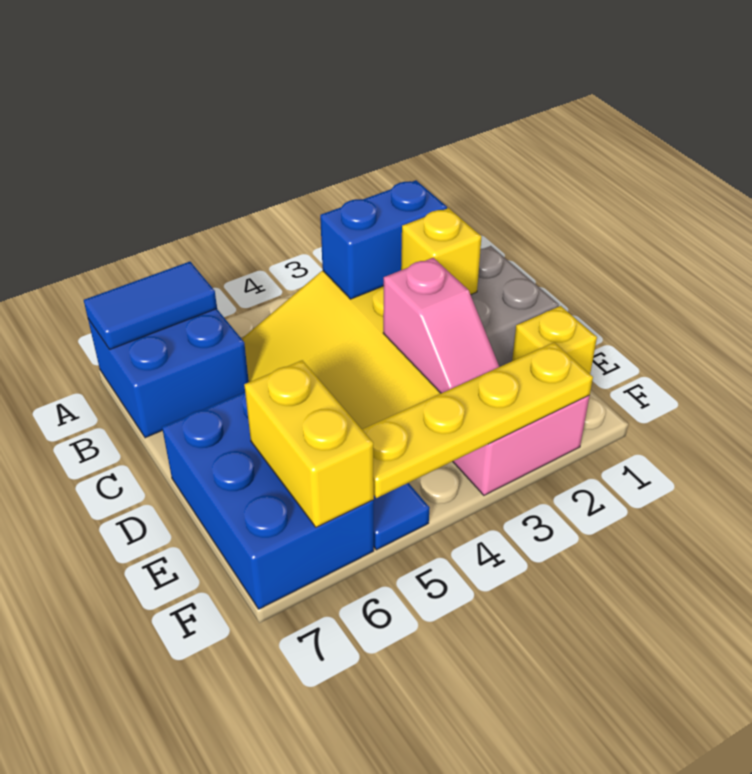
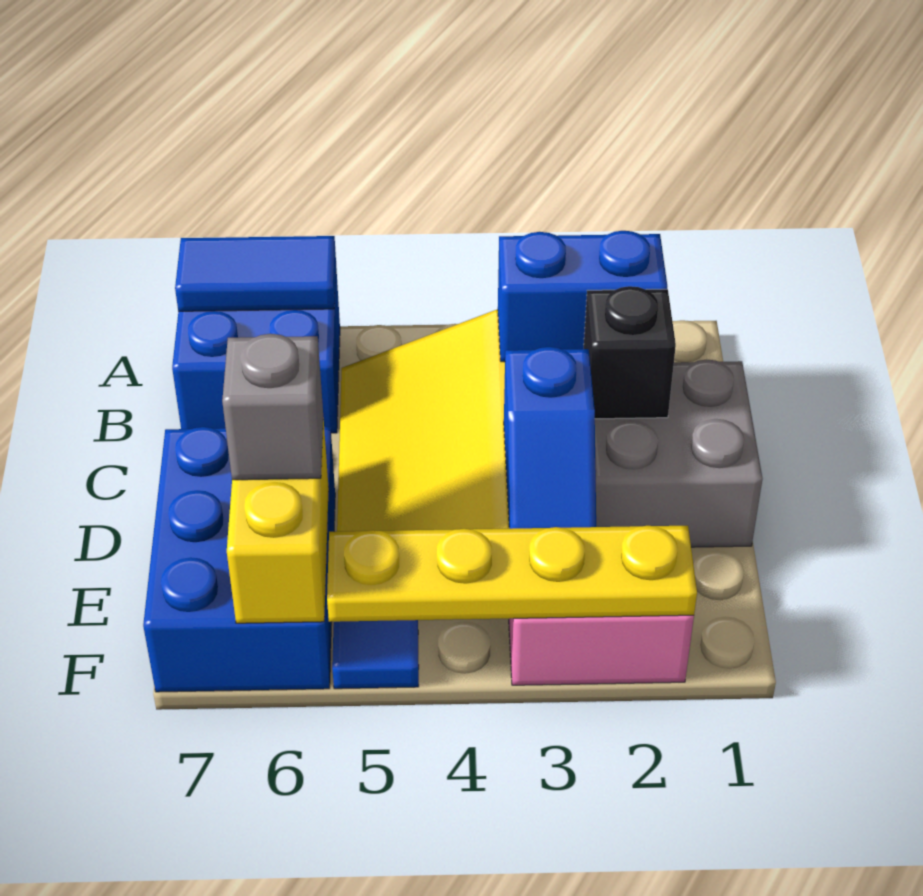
yellow brick C2 level 2 -> black brick C2 level 2
pink slope D3:E3 level 2 top D -> blue slope D3:E3 level 2 top D
yellow brick E1 level 1 -> none
none -> grey brick E6 level 3

